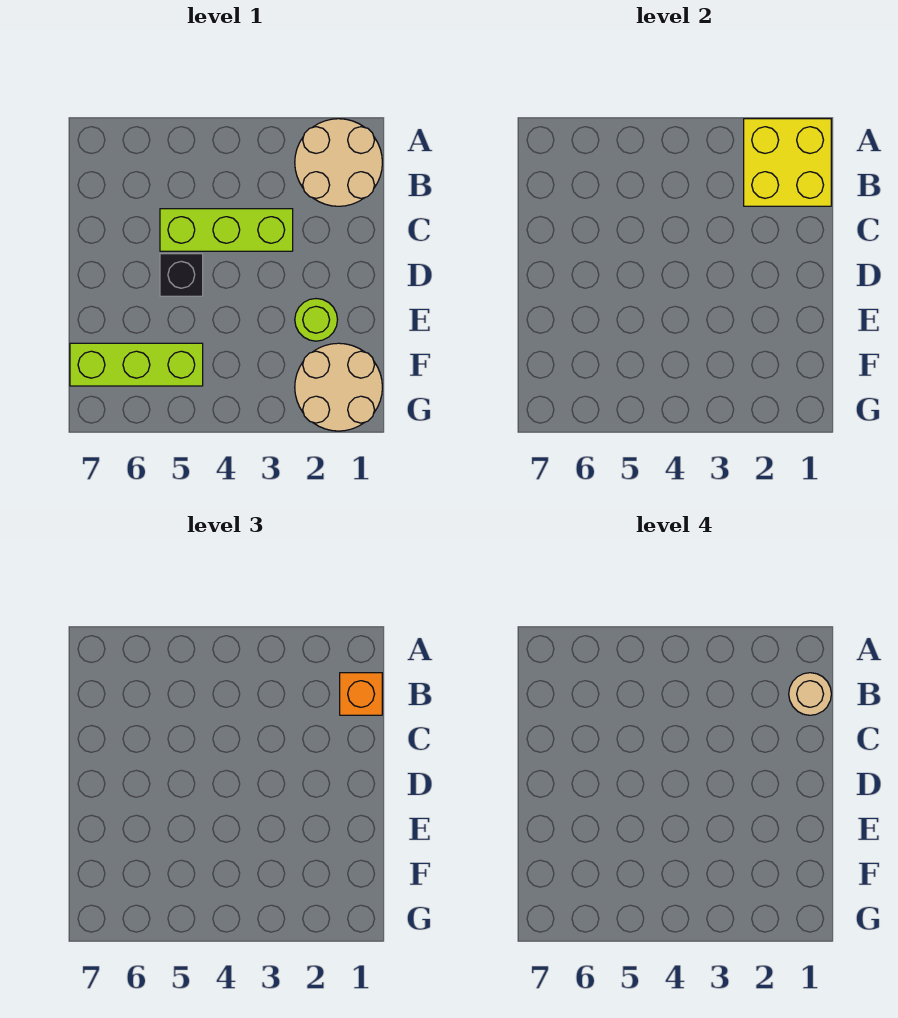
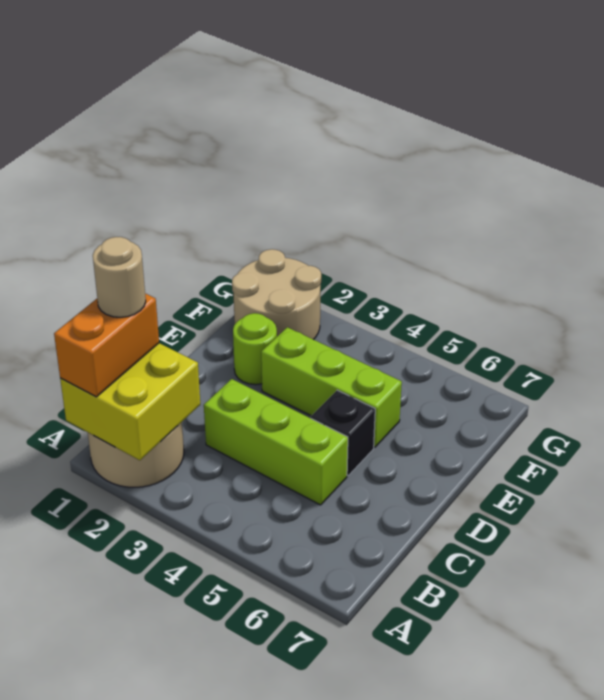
orange brick B1 level 3 -> orange brick A1:B1 level 3
lime brick F5:F7 level 1 -> lime brick E3:E5 level 1

